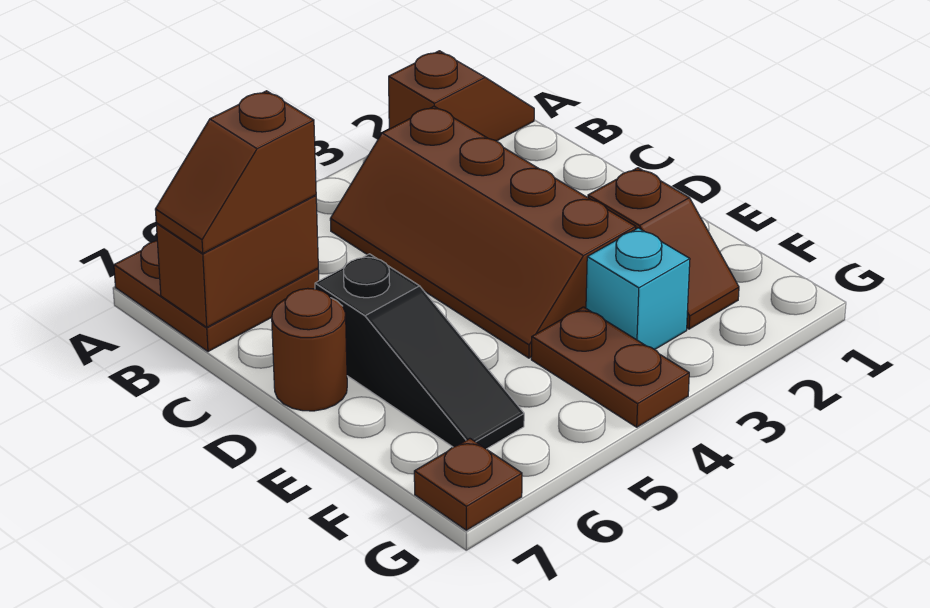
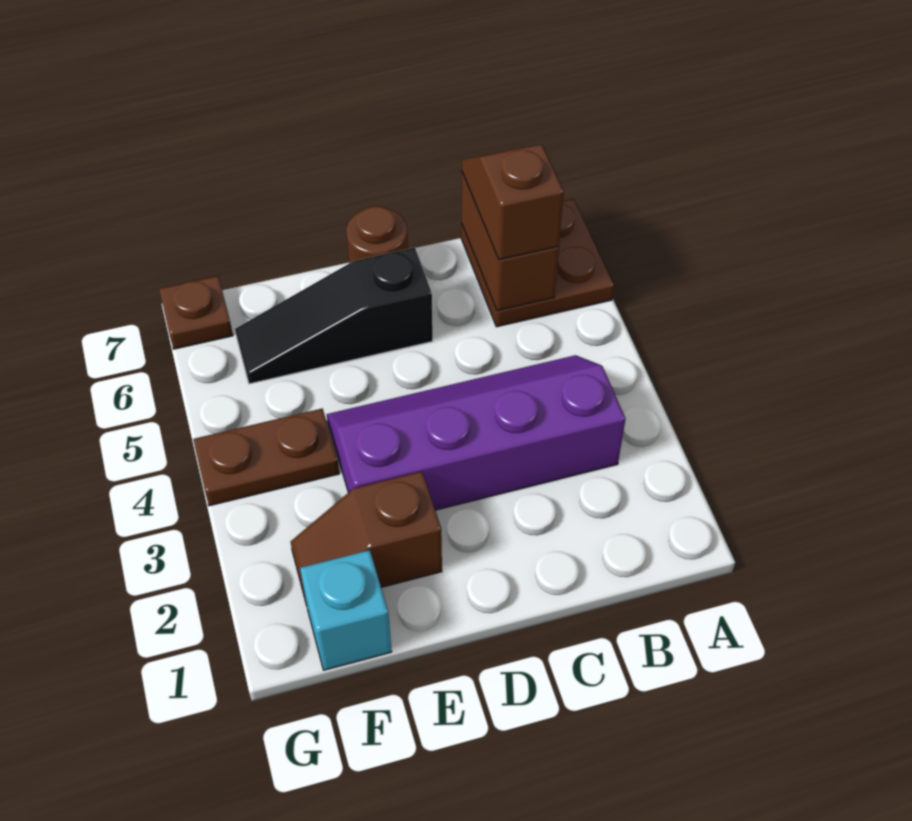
brown slope A1:A2 level 1 top 2 -> none
brown slope B3:E4 level 1 top 3 -> purple slope B3:E4 level 1 top 3
cyan brick F3 level 1 -> cyan brick F1 level 1

